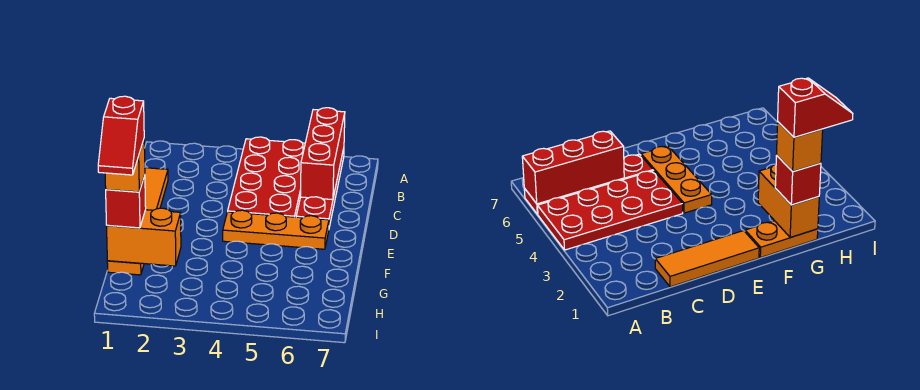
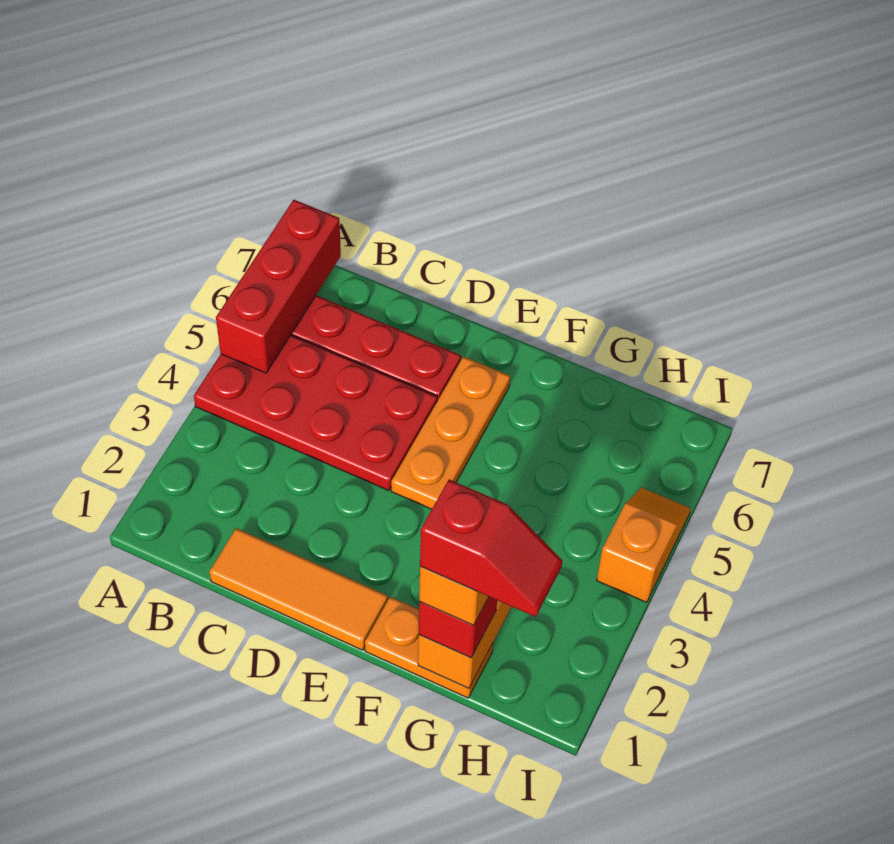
red brick A6:C6 level 2 -> red brick A5:A7 level 2
none -> orange slope I4:I5 level 1 top 4

